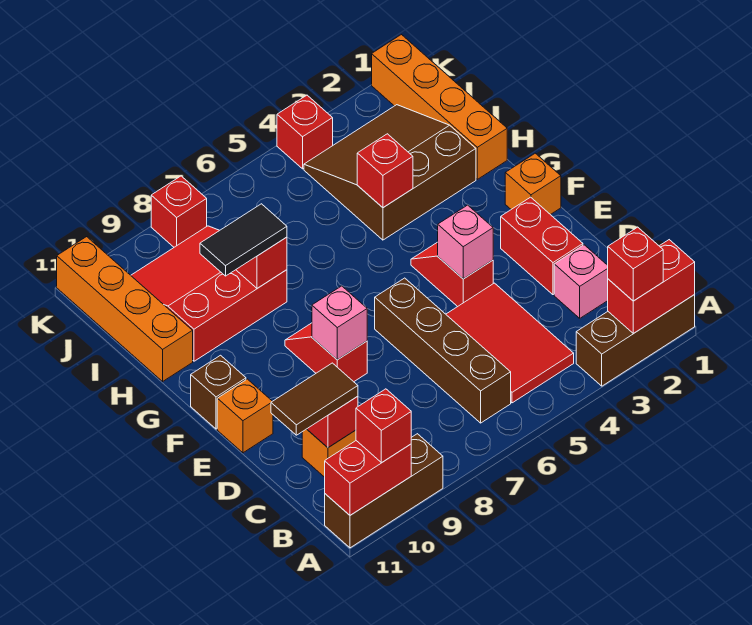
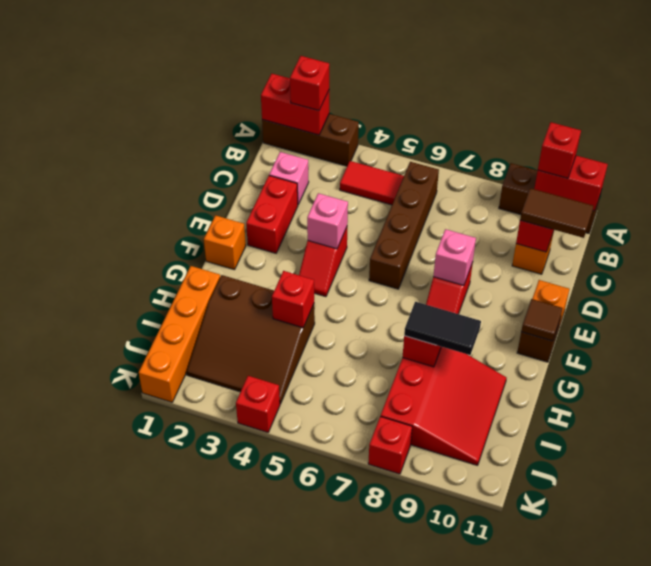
red tile B4:D5 level 1 -> red tile B4:B5 level 1
none -> brown tile F11 level 2
red slope H8:J10 level 1 top H -> red slope H8:J10 level 1 top 8
orange brick H11:K11 level 1 -> none

